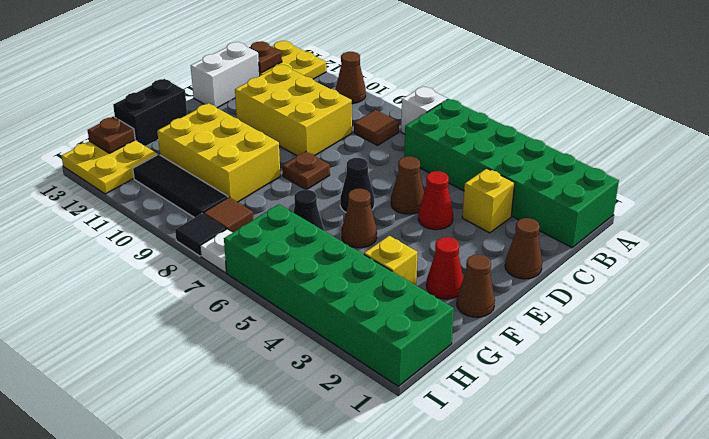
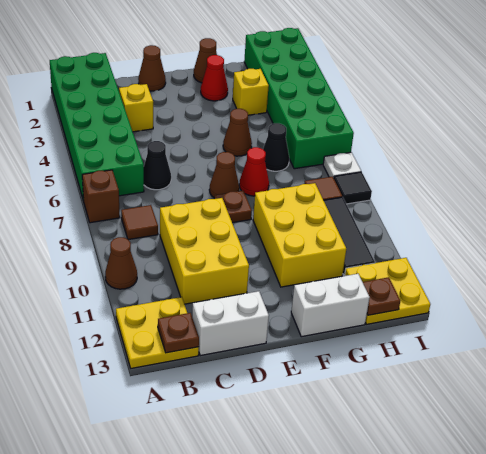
white brick A7 level 1 -> brown brick A7 level 1
red cone D4 level 1 -> red cone F7 level 1
brown cone D5 level 1 -> brown cone E7 level 1
black cone E6 level 1 -> black cone C6 level 1
black brick F13:G13 level 1 -> white brick F13:G13 level 1

